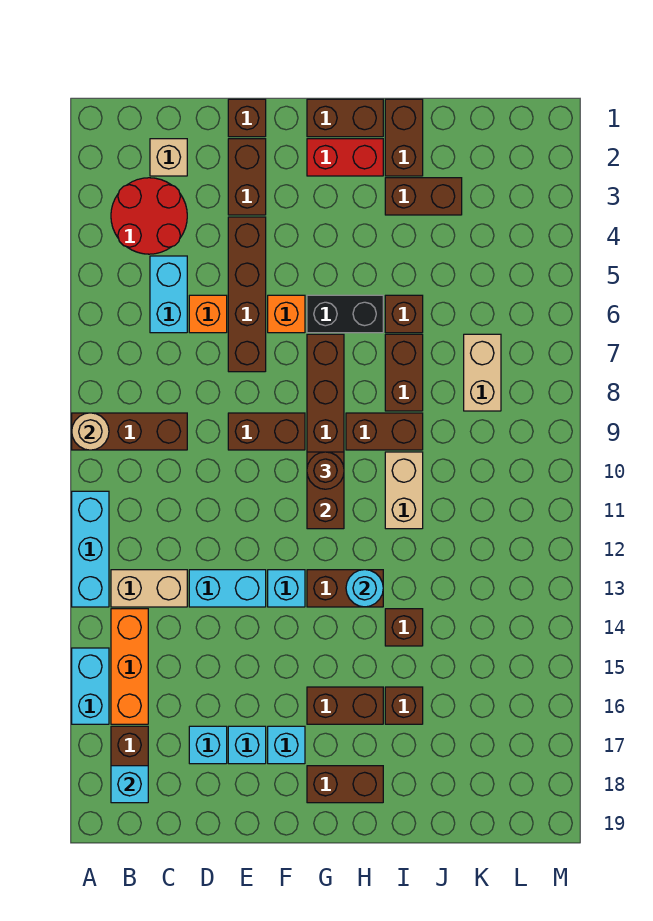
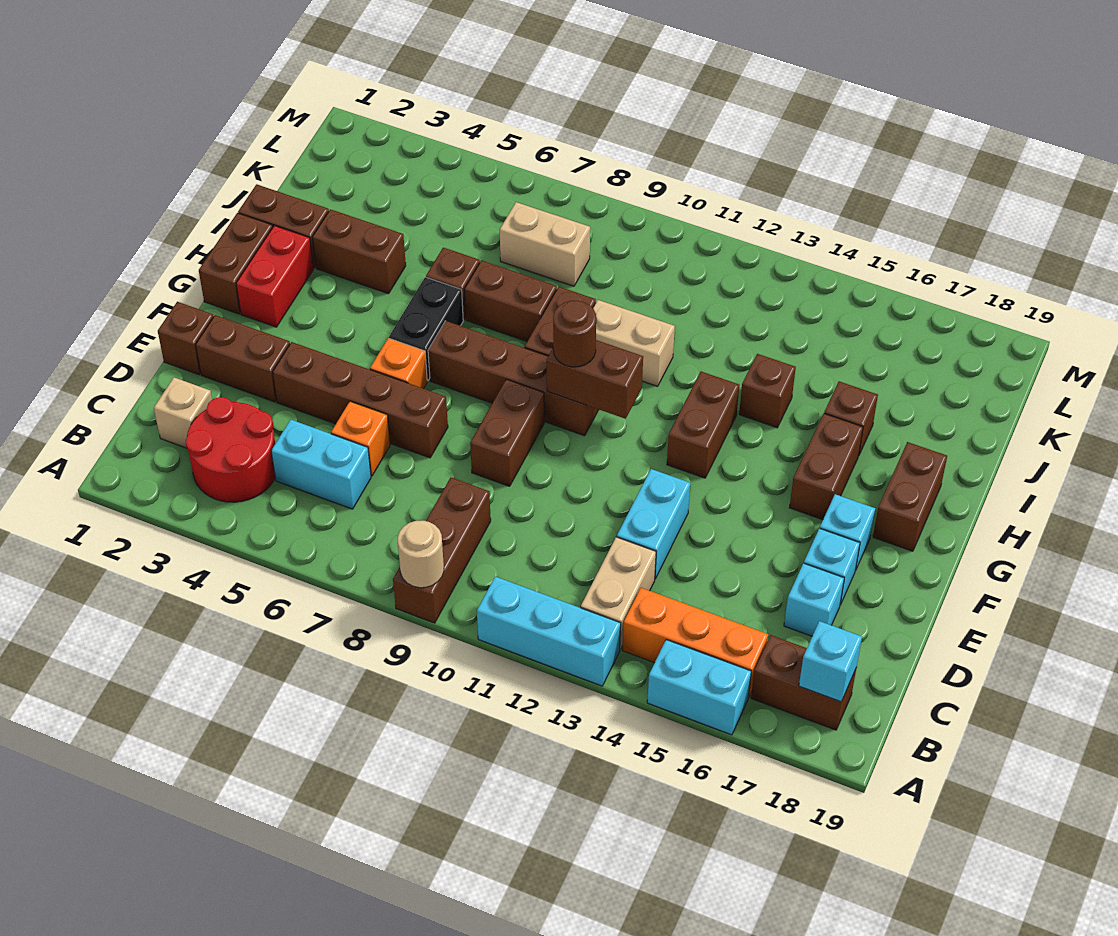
cyan brick F13 level 1 -> none
cyan round brick H13 level 2 -> none
brown brick I3:J3 level 1 -> brown brick I3:I4 level 1

